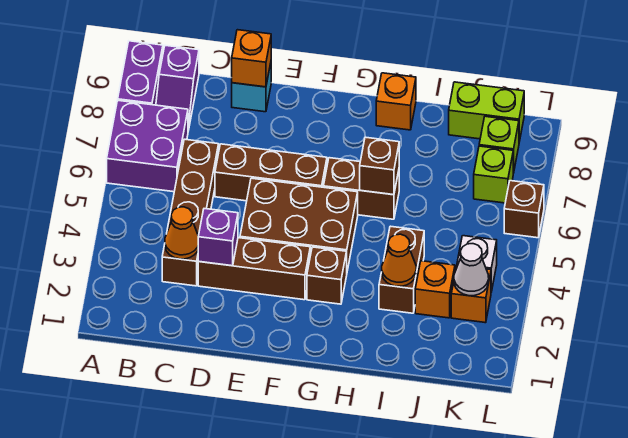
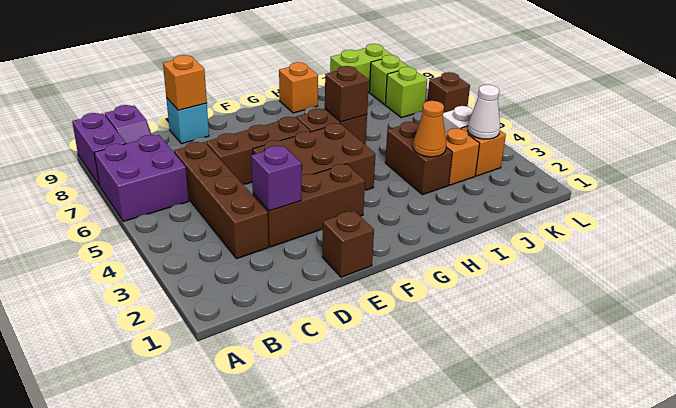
orange cone C3 level 2 -> none
brown brick G3 level 1 -> brown brick E1 level 1

